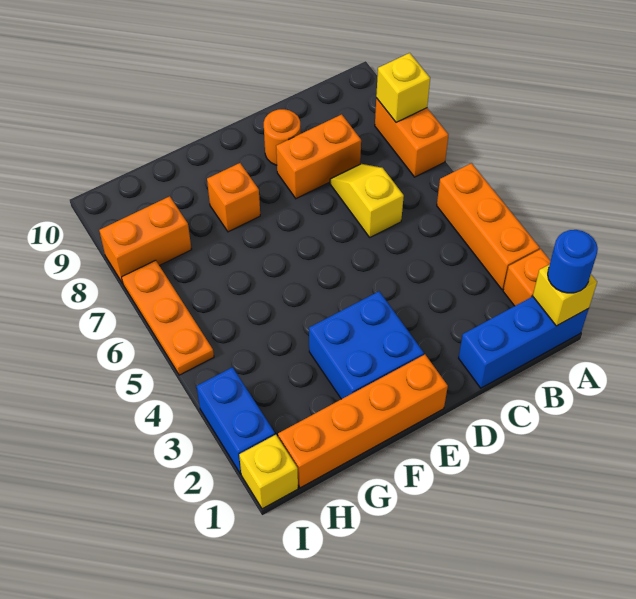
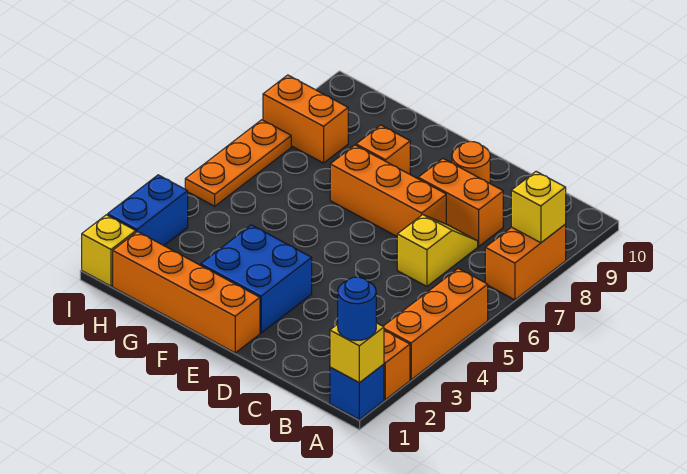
blue brick A1:C1 level 1 -> blue brick A1 level 1
none -> orange brick D7:F7 level 1

